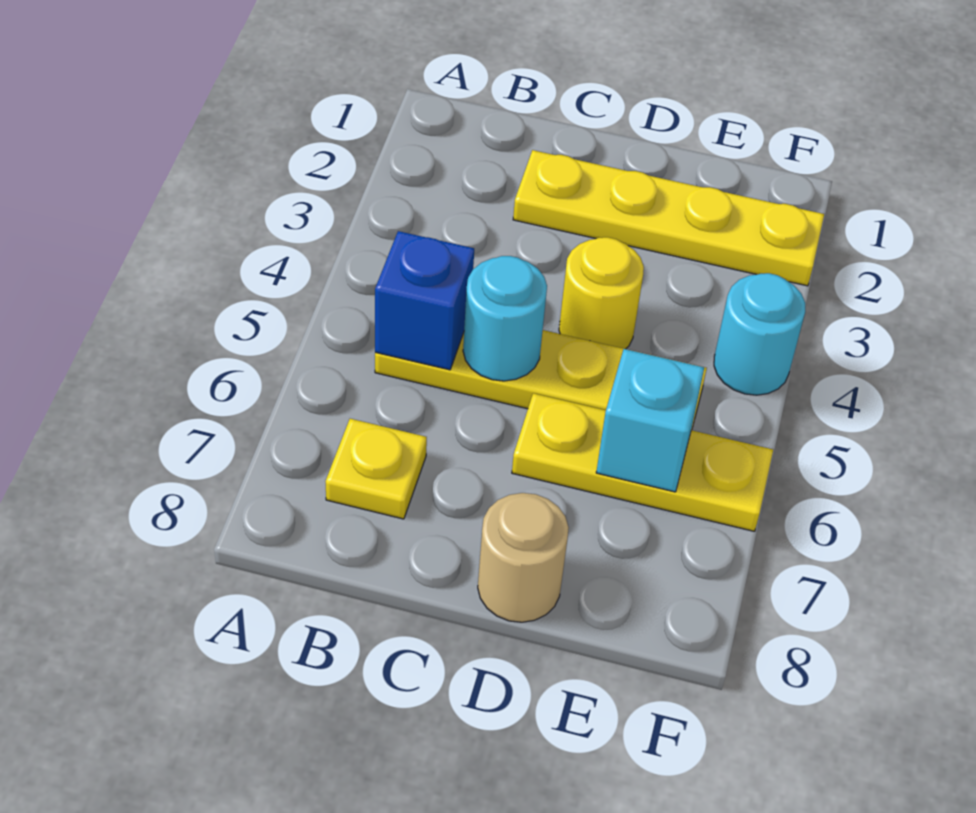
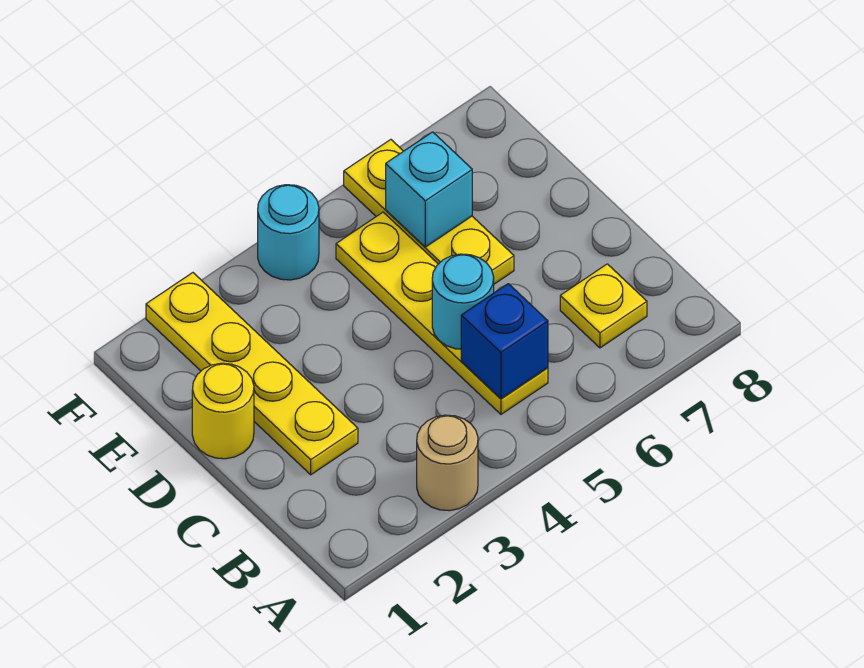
yellow round brick D4 level 1 -> yellow round brick D1 level 1
tan round brick D8 level 1 -> tan round brick A3 level 1

